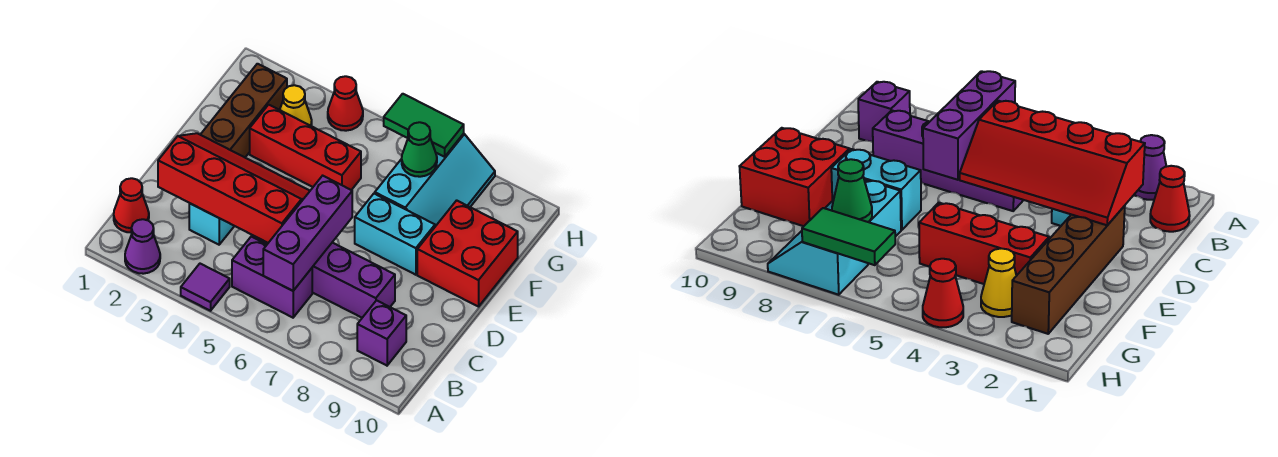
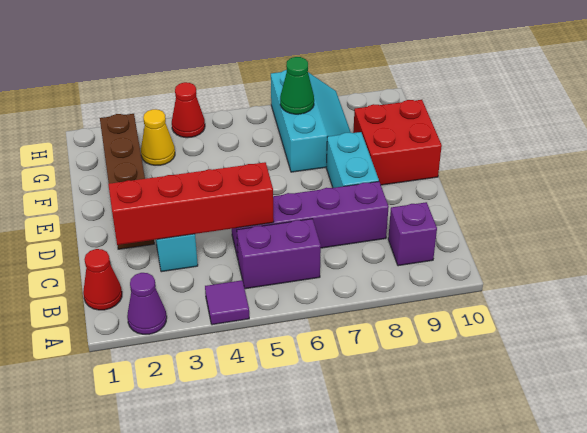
purple brick B6:D6 level 2 -> none
cyan brick E7:E8 level 1 -> cyan brick D8:E8 level 1
red brick F3:F5 level 1 -> none
green tile H6:H7 level 2 -> none

